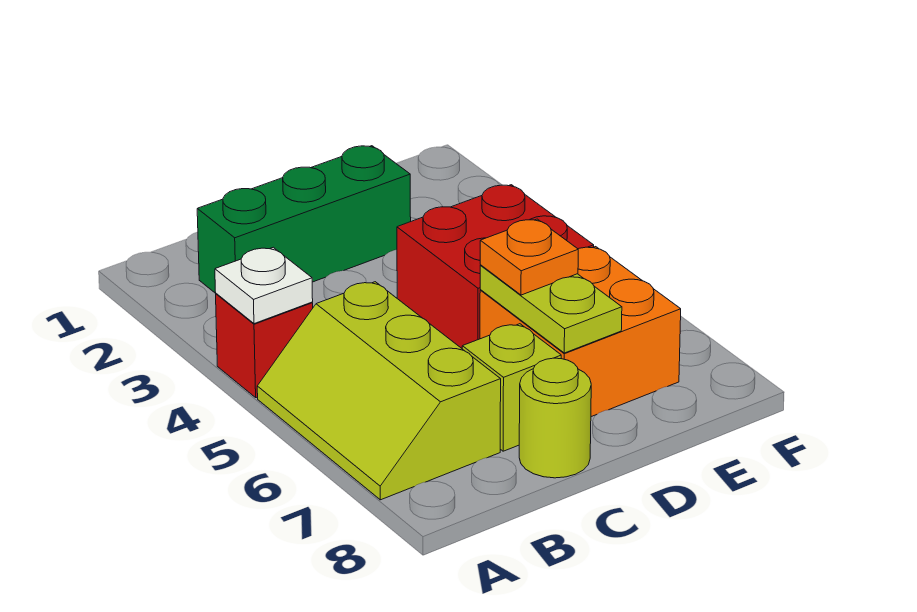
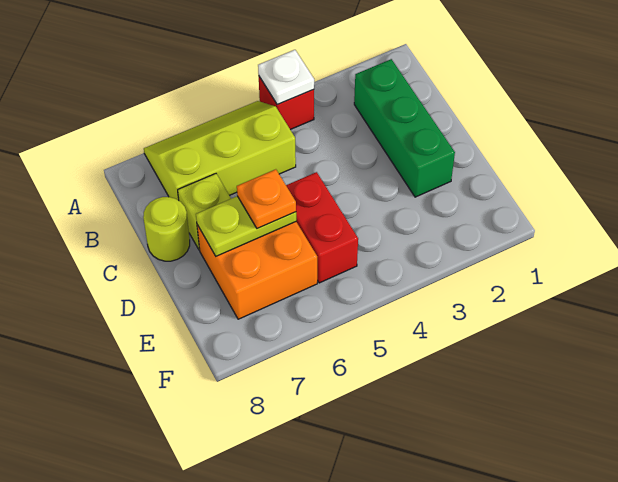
red brick D4:E5 level 1 -> red brick D5:E5 level 1

